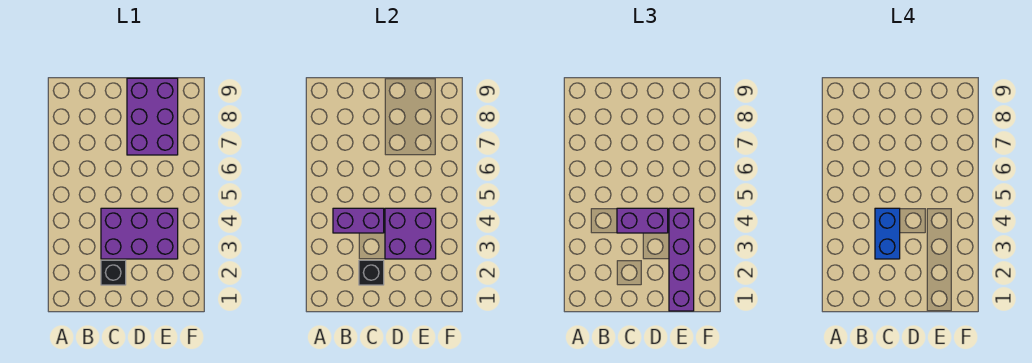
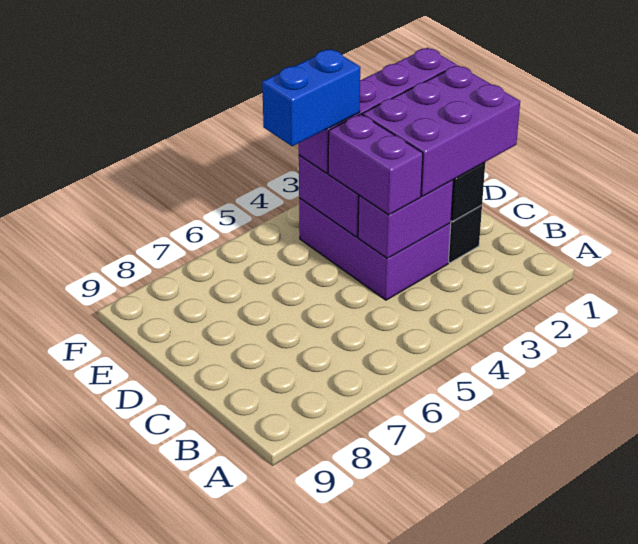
purple brick B4:C4 level 2 -> purple brick C3:C4 level 2
blue brick C3:C4 level 4 -> blue brick E4:E5 level 4
purple brick D7:E9 level 1 -> purple brick C1:D3 level 3

